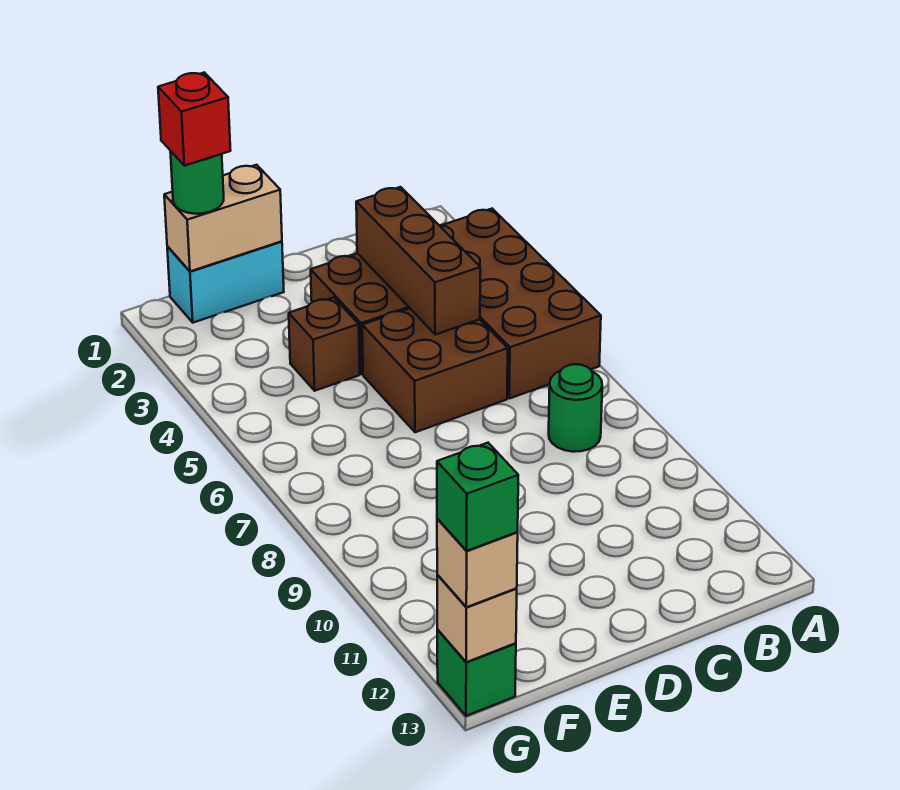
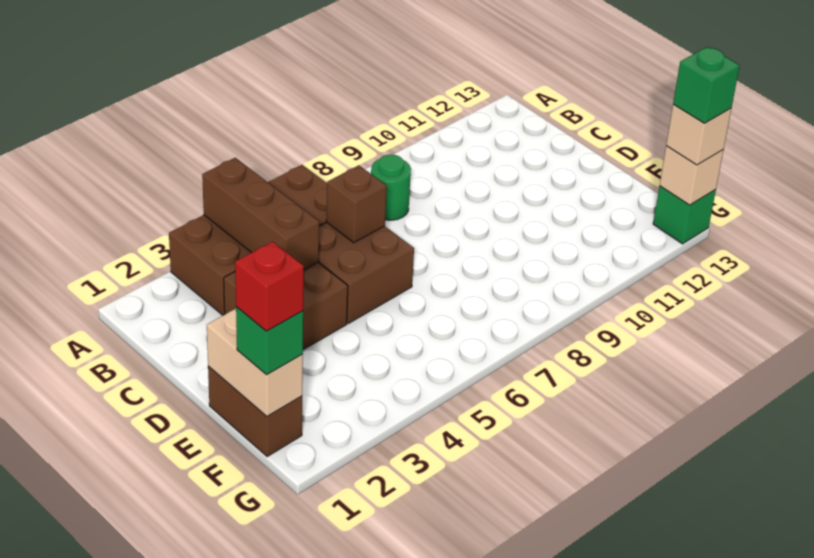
brown brick C3:C5 level 2 -> brown brick A4:C4 level 2
cyan brick E1:F1 level 1 -> brown brick E1:F1 level 1
brown brick E4 level 1 -> brown brick C6 level 2
green round brick F1 level 3 -> green brick F1 level 3

